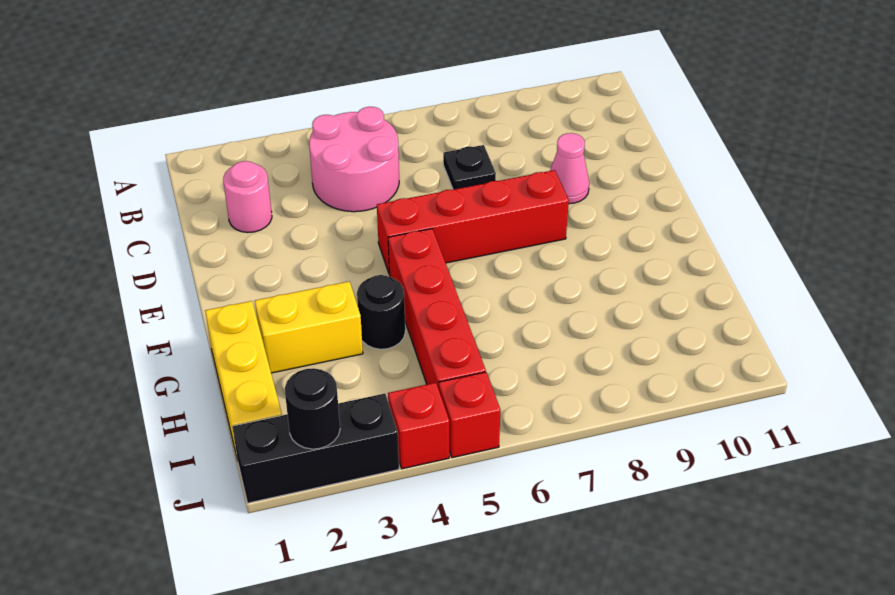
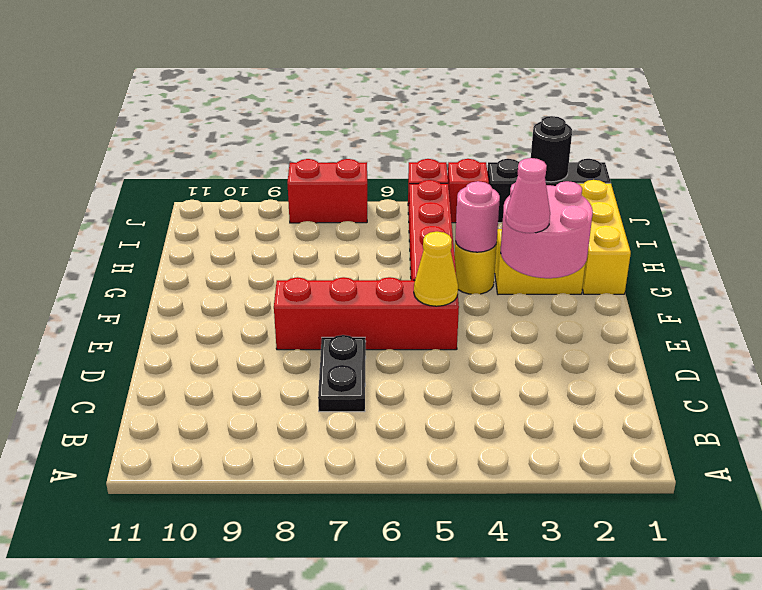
pink round brick B4:C5 level 1 -> pink round brick F2:G3 level 2
pink round brick C2 level 1 -> pink round brick G4 level 2
black plate C7 level 1 -> black plate C7:D7 level 1
pink cone D9 level 1 -> pink cone F3 level 3
none -> yellow cone E5 level 2
black round brick G4 level 1 -> yellow round brick G4 level 1
none -> red brick J7:J8 level 1

